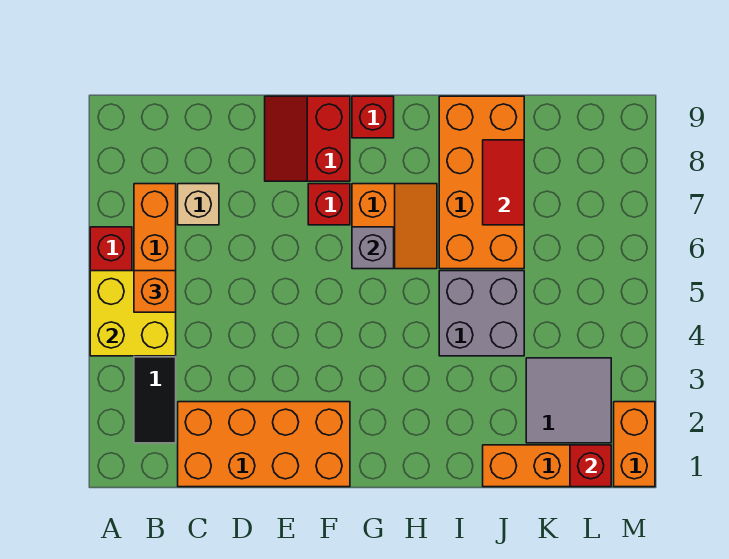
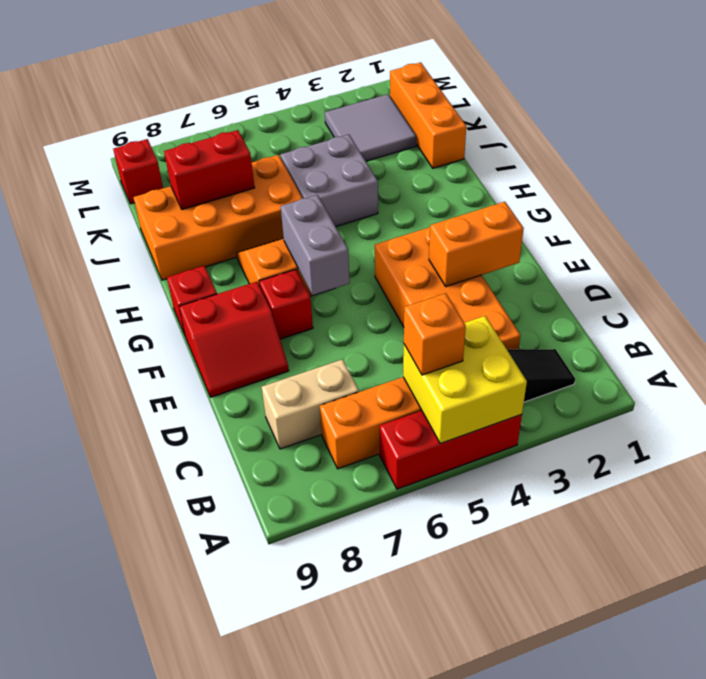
orange brick C1:F2 level 1 -> orange brick C3:F4 level 1
tan brick C7 level 1 -> tan brick C7:C8 level 1
grey brick G6 level 2 -> grey brick F6:G6 level 2
red tile J7:J8 level 2 -> red brick J7:J8 level 2
red brick L1 level 2 -> red brick L9 level 1
orange brick M1:M2 level 1 -> orange brick E2:E3 level 2

